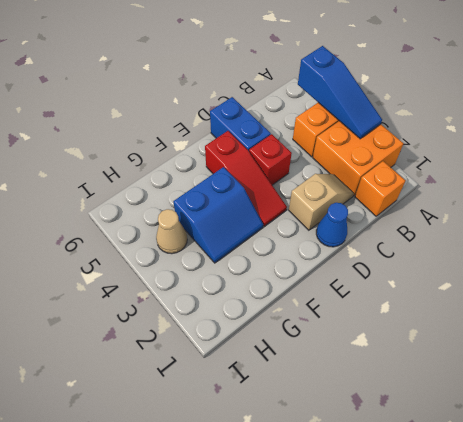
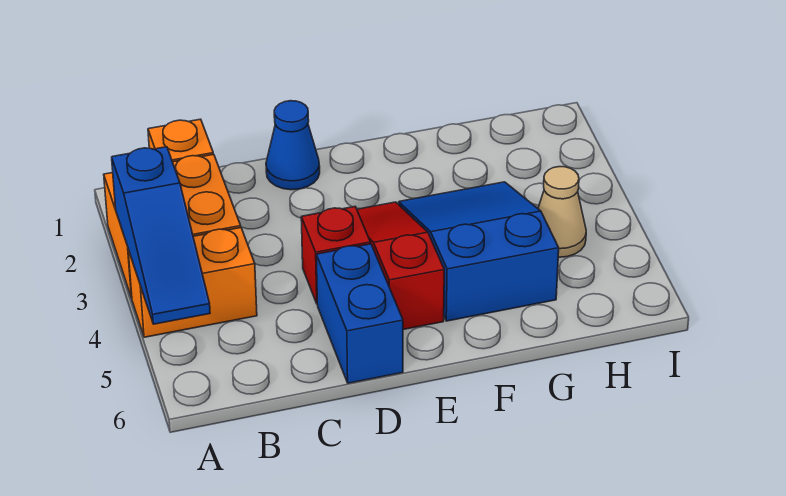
blue slope A3:A5 level 2 top 5 -> blue slope A3:A5 level 2 top 3
tan slope C2:D2 level 1 top D -> none
blue slope F3:G4 level 1 top 4 -> blue slope F3:G5 level 1 top 5

